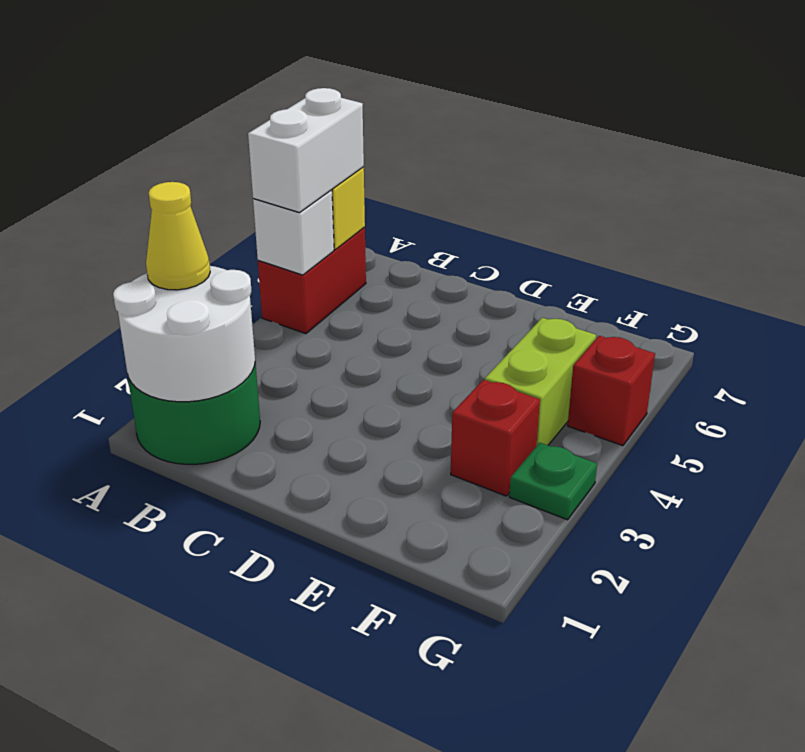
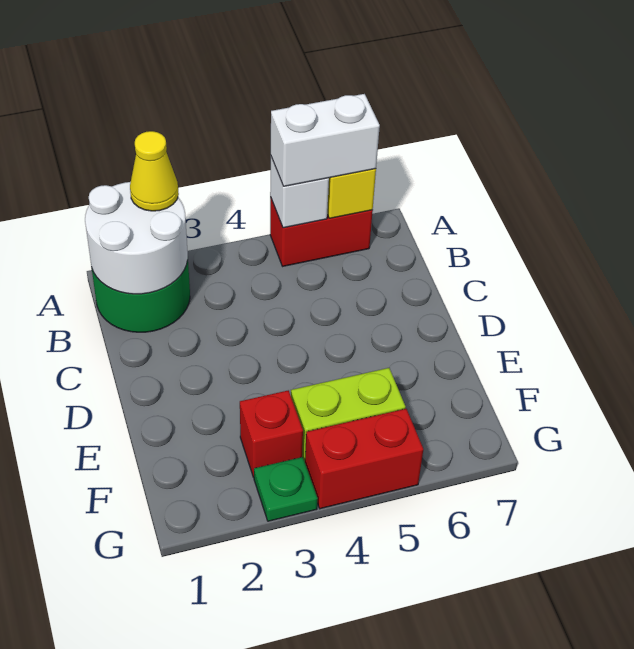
red brick G5 level 1 -> red brick G4:G5 level 1

